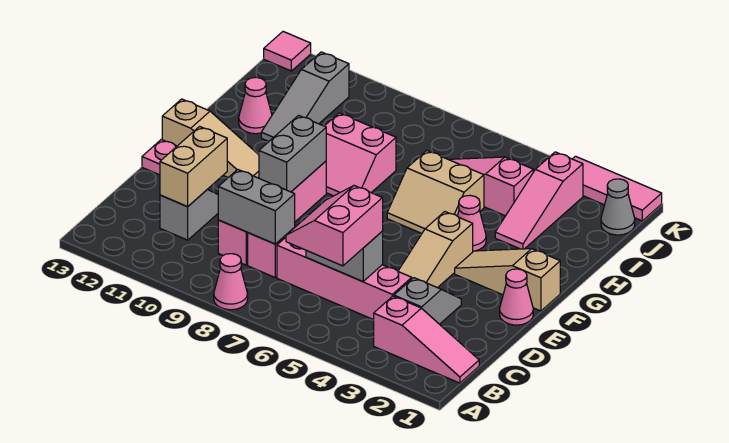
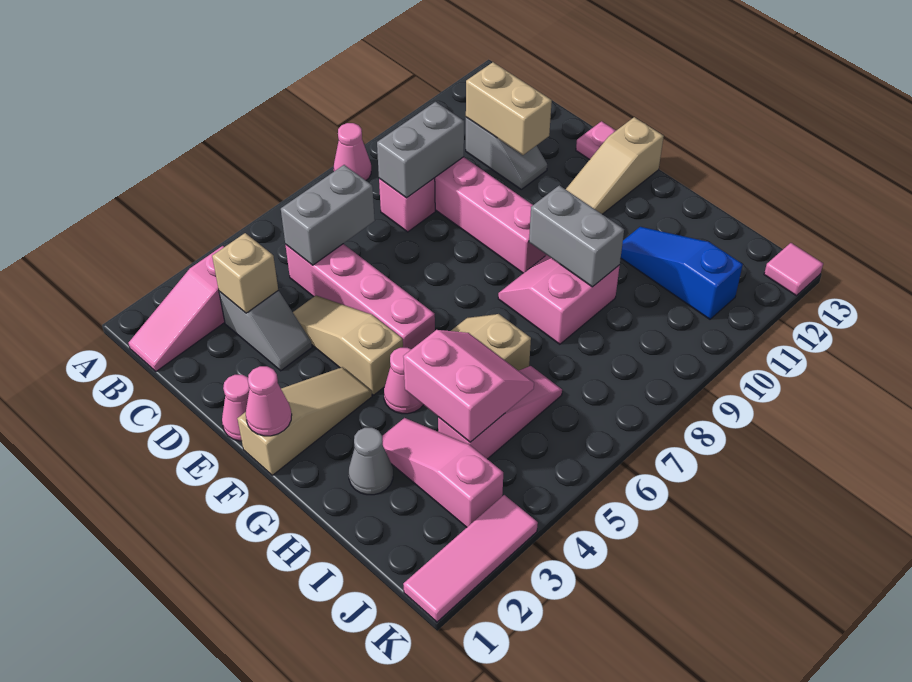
pink slope B5:C6 level 3 top 5 -> pink slope H4:I5 level 2 top 4
none -> tan brick C3 level 2
pink brick C4:C7 level 1 -> pink brick C5:F5 level 1
grey brick E9:F9 level 2 -> grey brick G9:H9 level 2
grey slope H11:J11 level 1 top J -> blue slope H11:J11 level 1 top J
pink cone H12 level 1 -> pink cone F1 level 2
grey cone J1 level 1 -> grey cone H2 level 1

